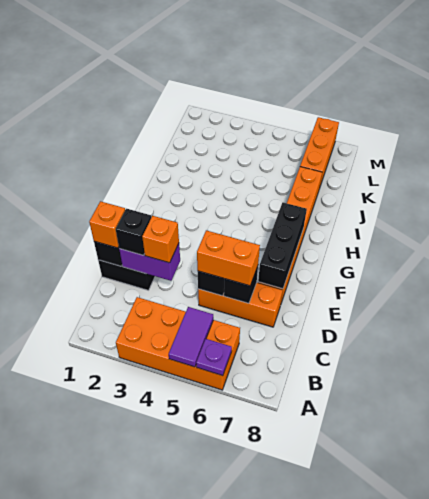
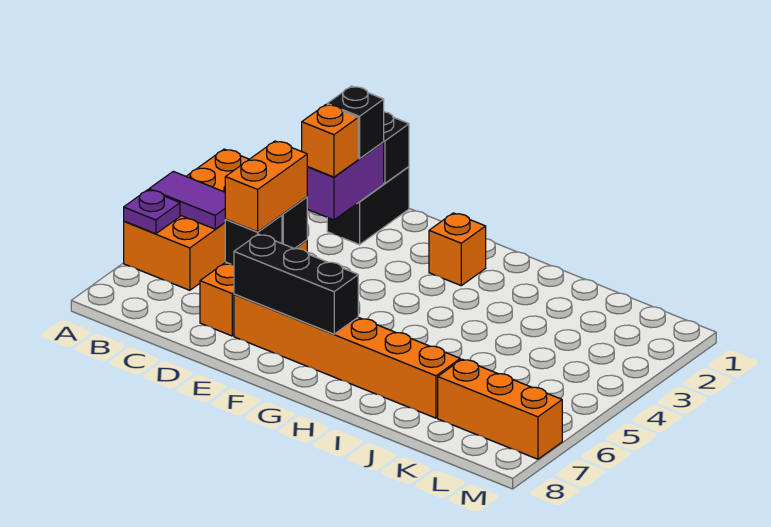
orange brick D1 level 3 -> orange brick G2 level 1

